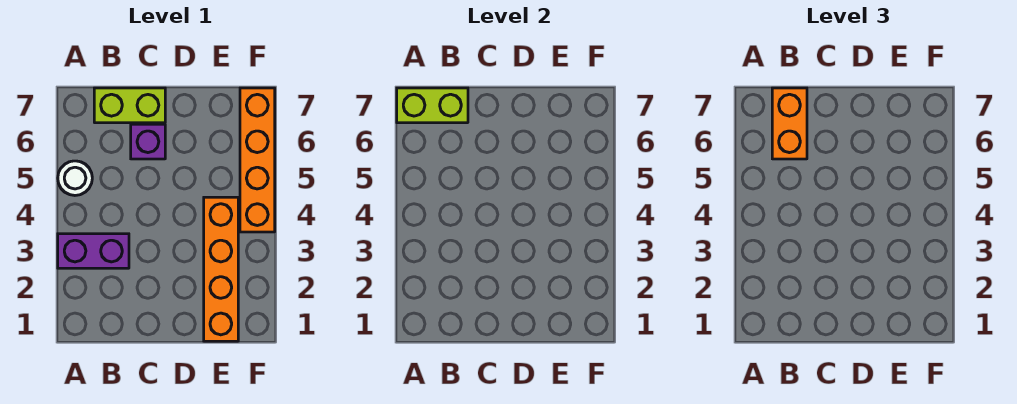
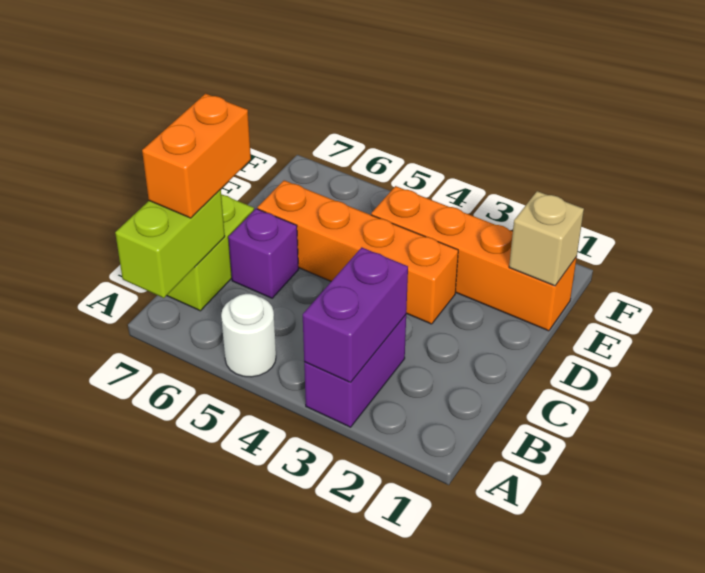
none -> purple brick A3:B3 level 2
orange brick B6:B7 level 3 -> orange brick B7:C7 level 3
none -> tan brick E1 level 2
orange brick F4:F7 level 1 -> orange brick D3:D6 level 1

